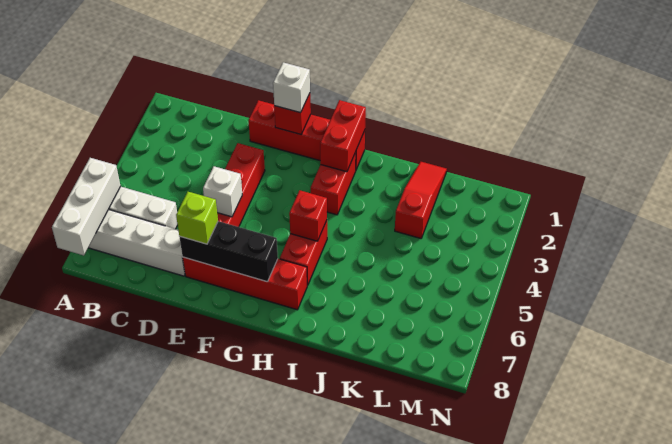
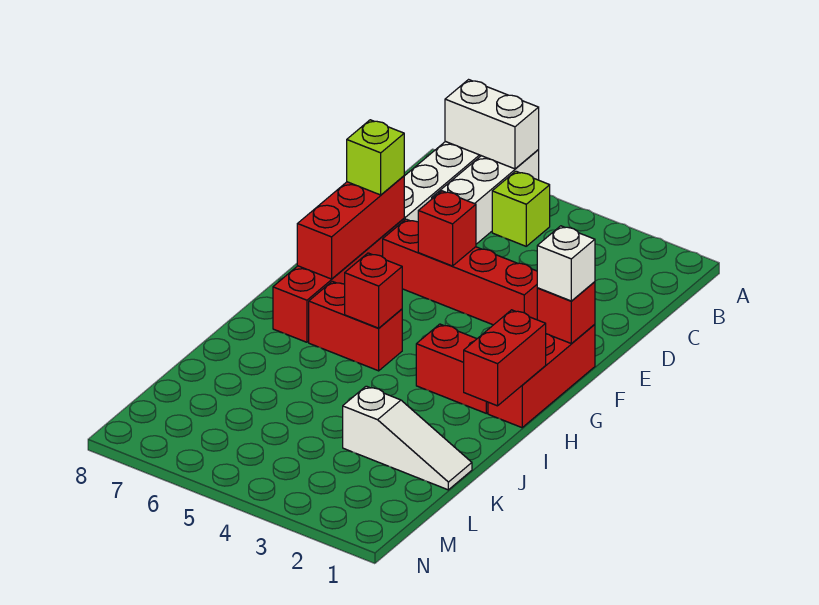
white brick A6:A8 level 2 -> white brick A6:A7 level 2
none -> lime brick B5 level 1
red brick E1:H1 level 1 -> red brick F1:H1 level 1
white brick E5 level 2 -> red brick E5 level 2
black brick E7:G7 level 2 -> red brick E7:G7 level 2
red brick H1:H2 level 2 -> red brick H1:I1 level 2
red slope K1:K3 level 1 top 3 -> white slope K1:K3 level 1 top 3

